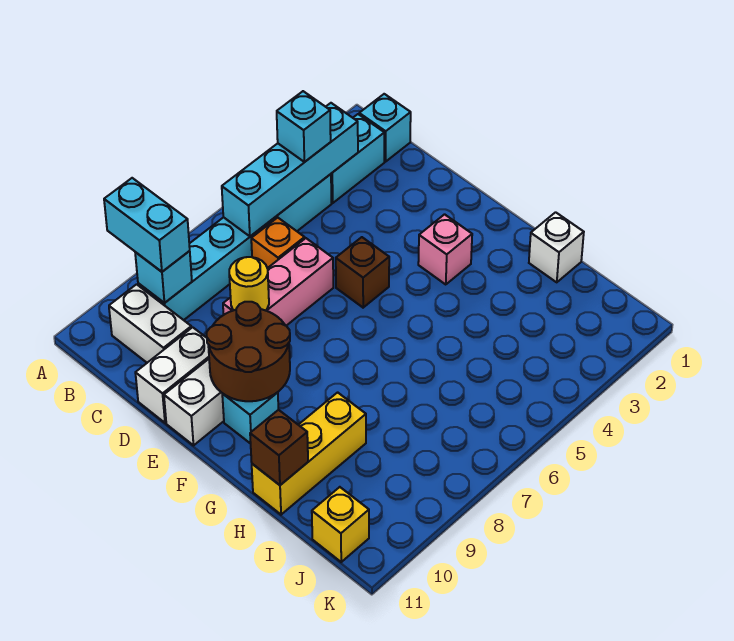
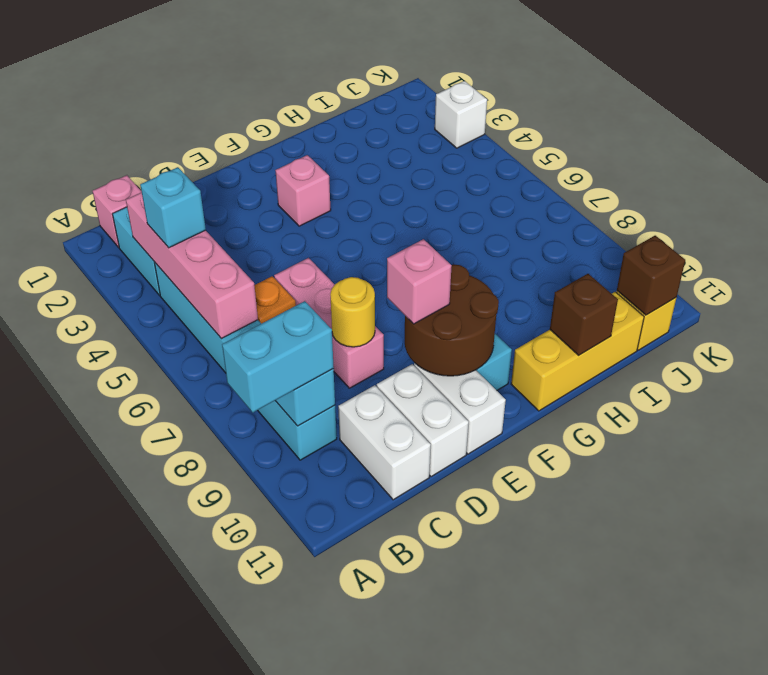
cyan brick B1 level 1 -> pink brick B1 level 1
cyan brick B3:B6 level 2 -> pink brick B3:B6 level 2
white brick B10:C10 level 1 -> white brick C10:C11 level 1
brown brick E5 level 1 -> brown brick J11 level 2
none -> pink brick E9 level 3
white brick H1 level 1 -> white brick K3 level 1
yellow brick H9:H11 level 1 -> yellow brick G11:I11 level 1

